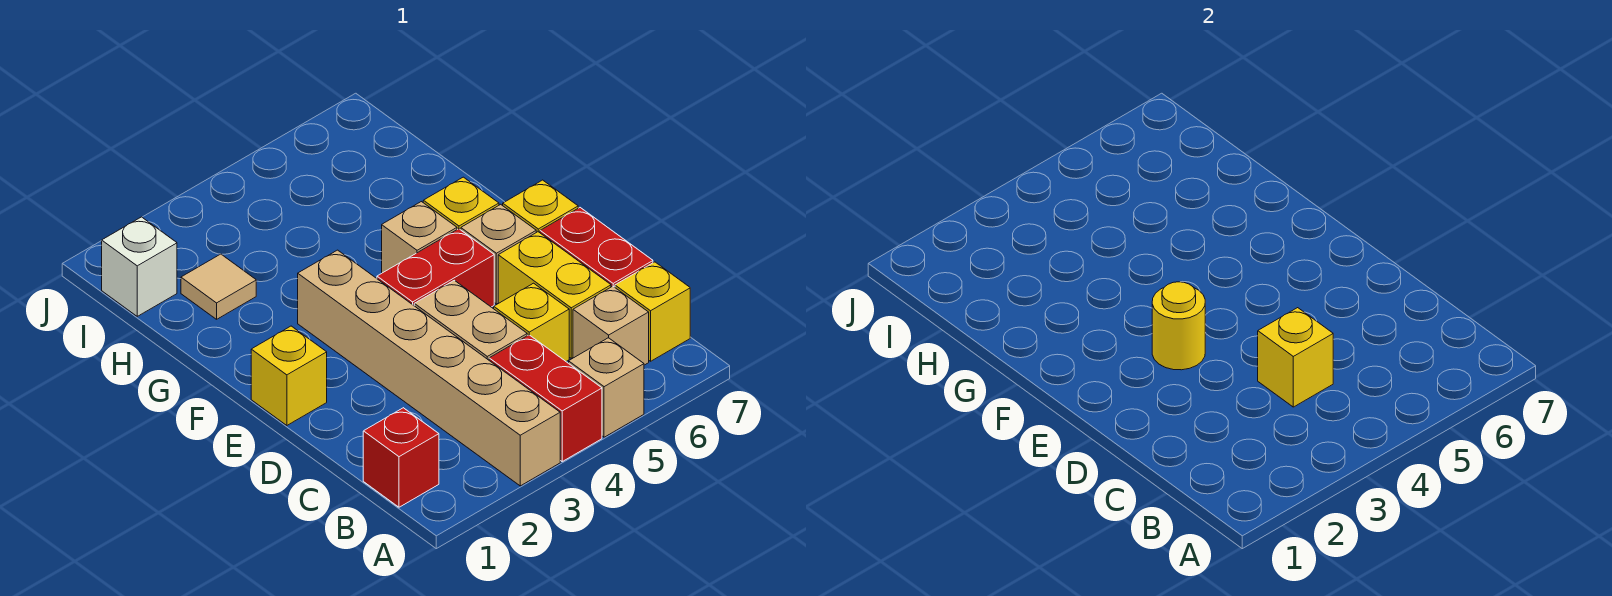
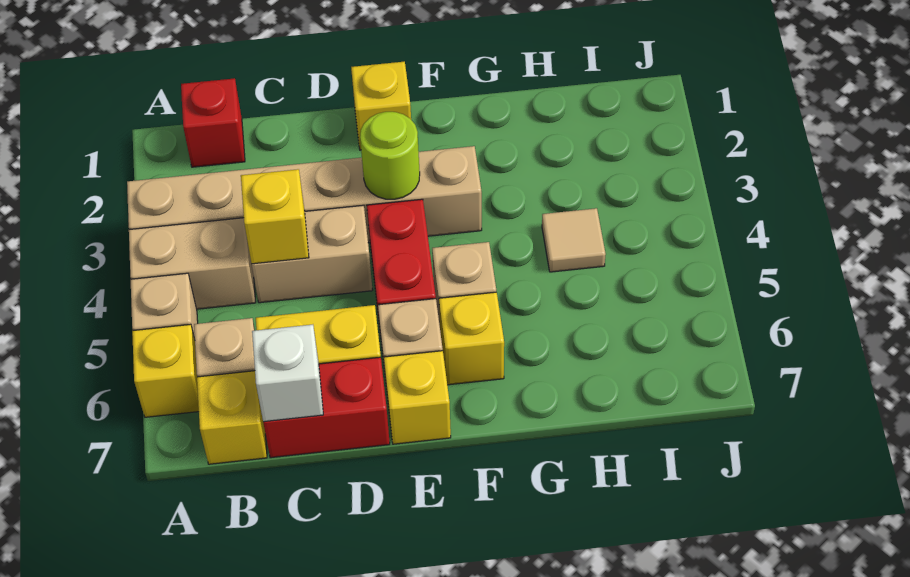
red brick A4:B4 level 1 -> tan brick A4:B4 level 1
yellow brick C5 level 1 -> yellow brick A6 level 1
yellow round brick E3 level 2 -> lime round brick E3 level 2
tan tile H2 level 1 -> tan tile H4 level 1
white brick I1 level 1 -> white brick C7 level 2

